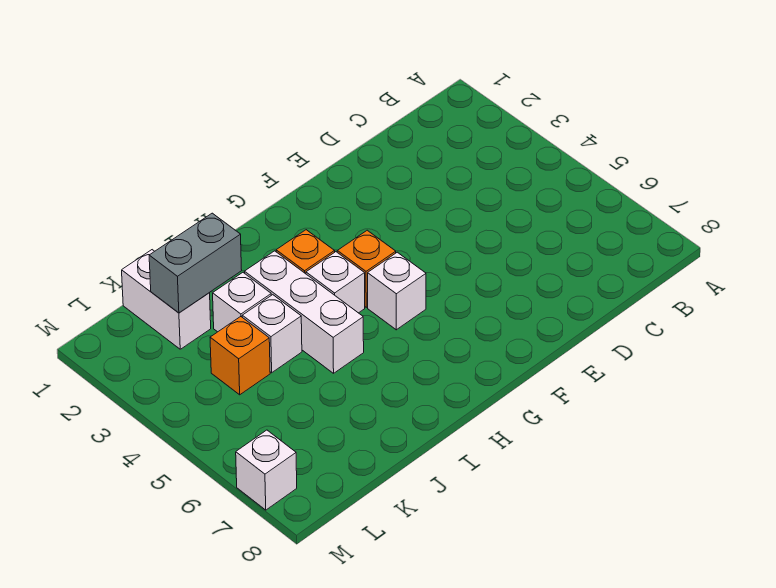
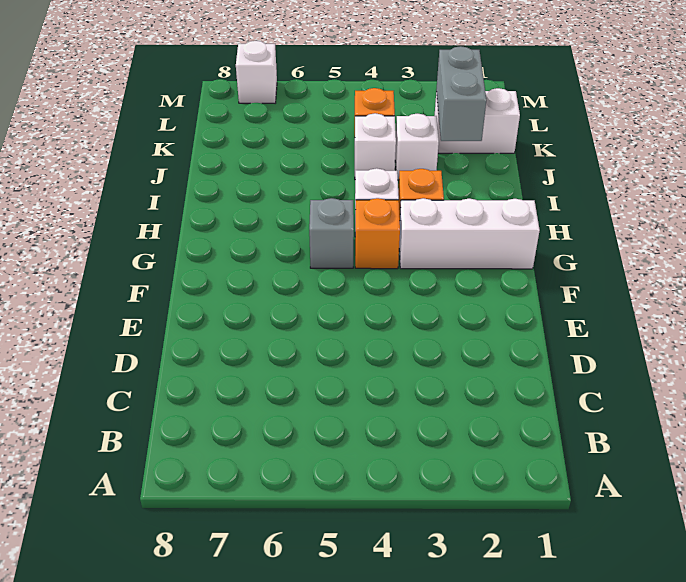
white brick G5 level 1 -> grey brick G5 level 1
white brick I3:I5 level 1 -> white brick G1:G3 level 1

